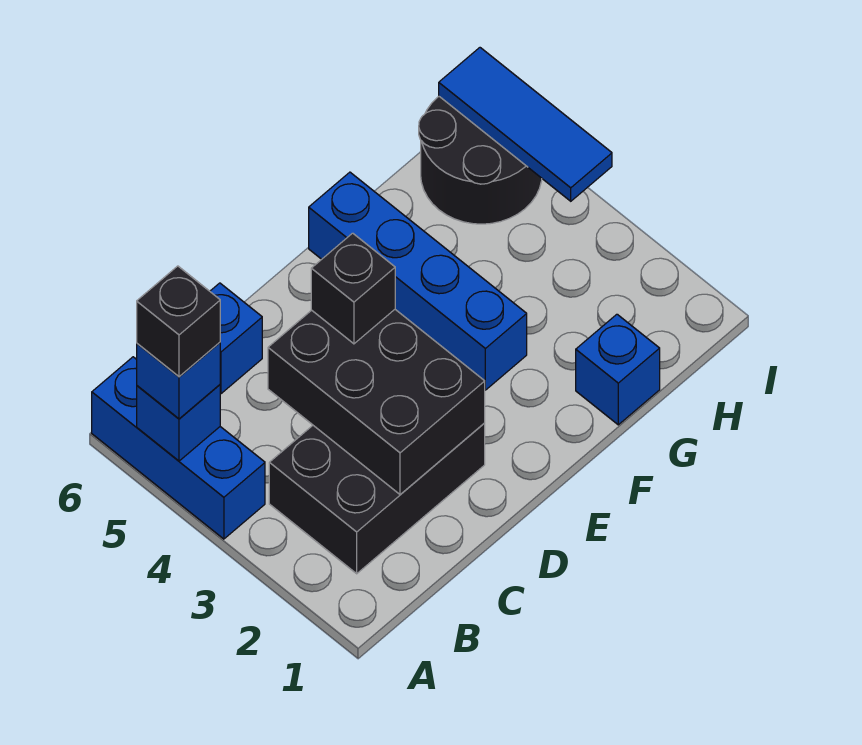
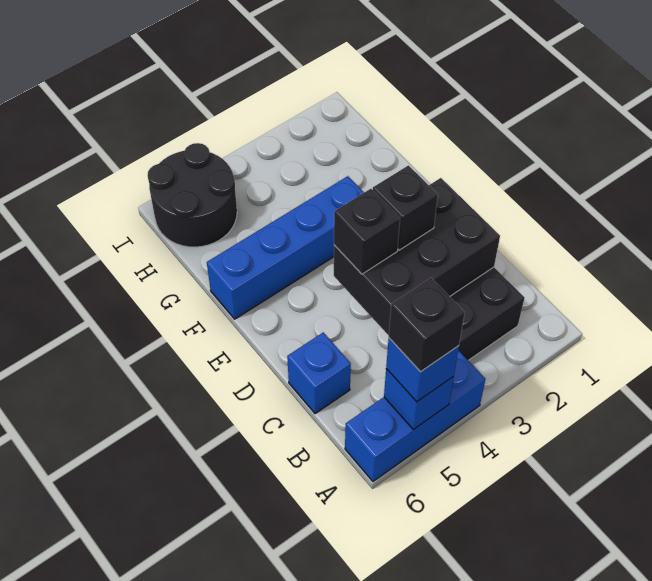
none -> black brick D3 level 3
blue brick G1 level 1 -> none
blue tile I4:I6 level 2 -> none

